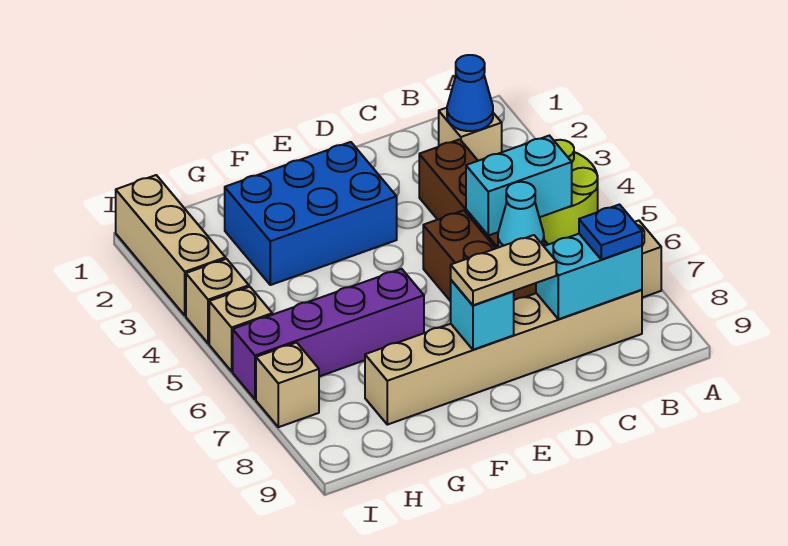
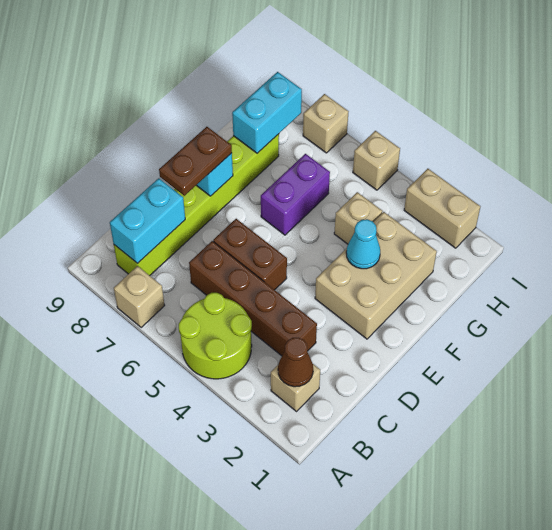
blue cone B2 level 2 -> brown cone B2 level 2
cyan brick B5:C5 level 2 -> cyan brick G8:H8 level 2
tan brick B8:G8 level 1 -> lime brick B8:G8 level 1
blue plate B8 level 3 -> none
cyan cone C6 level 2 -> cyan cone F3 level 2
tan plate D8:E8 level 3 -> brown plate D8:E8 level 3
blue brick E2:G3 level 1 -> tan brick E2:G3 level 1
purple brick F6:I6 level 1 -> purple brick F6:G6 level 1
tan brick I1:I3 level 1 -> tan brick I2:I3 level 1
tan brick I4 level 1 -> tan brick G4 level 1

